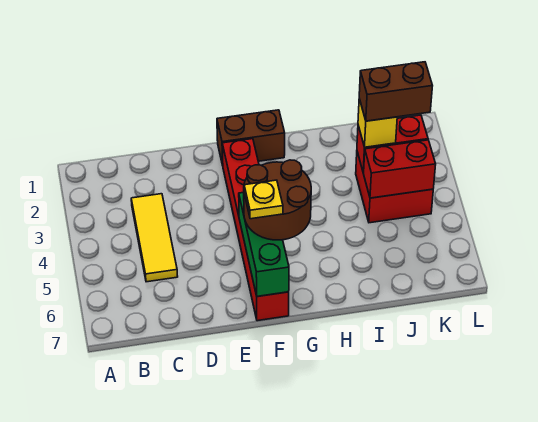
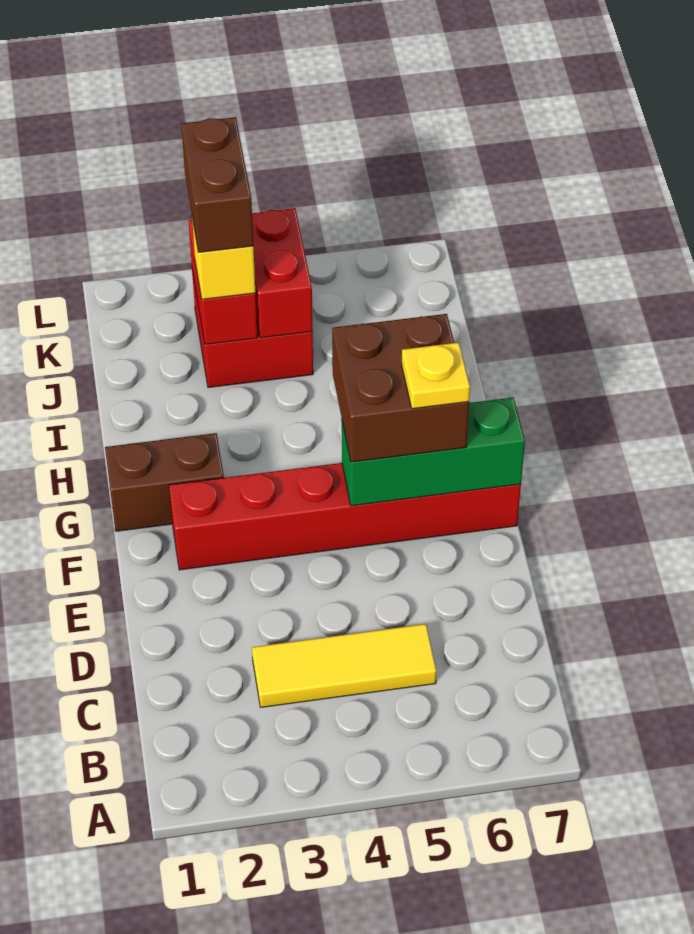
brown brick F1:G1 level 1 -> brown brick G1:G2 level 1
brown round brick F5:G6 level 3 -> brown brick F5:G6 level 3

